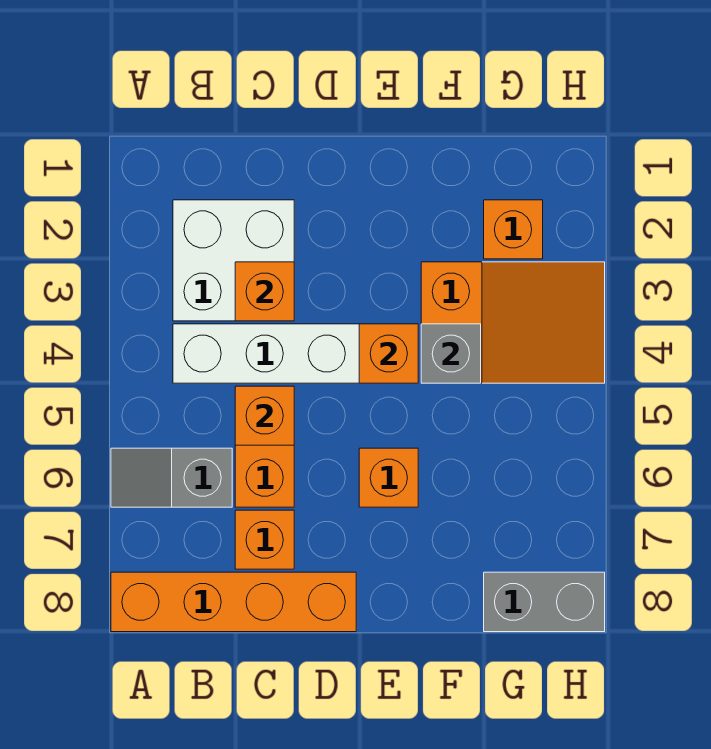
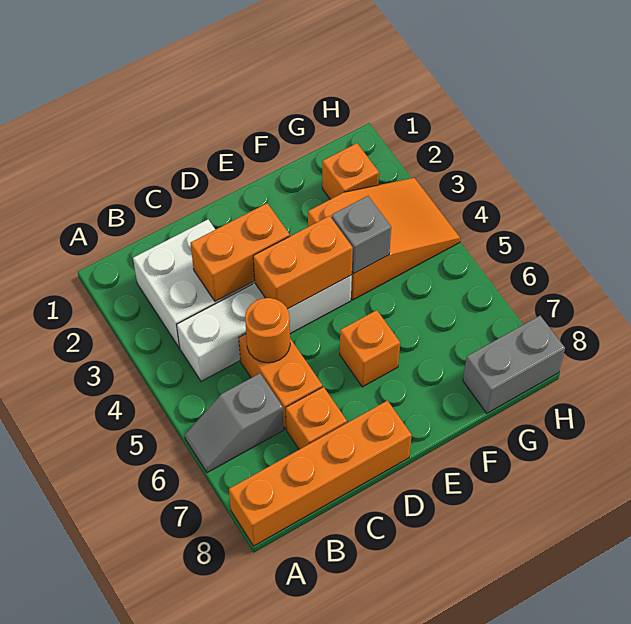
orange brick C3 level 2 -> orange brick C3:D3 level 2
orange brick C5 level 2 -> orange round brick C5 level 2
orange brick E4 level 2 -> orange brick D4:E4 level 2

